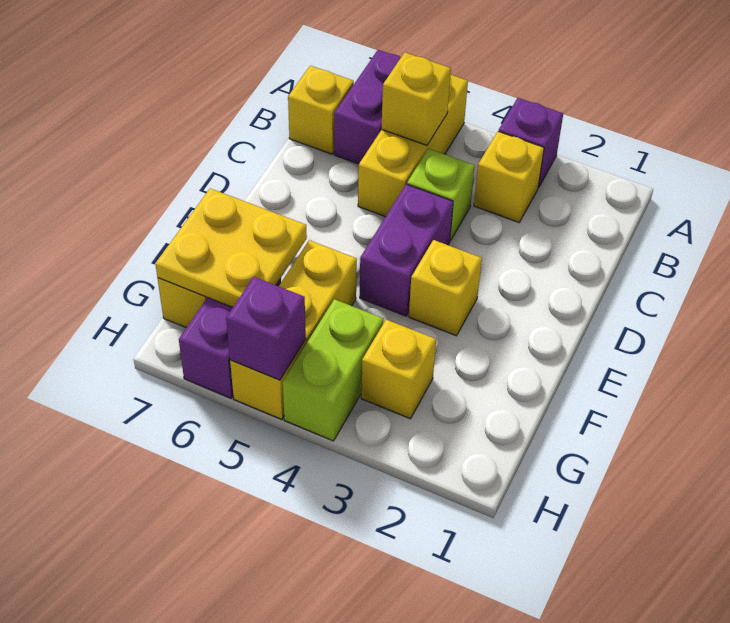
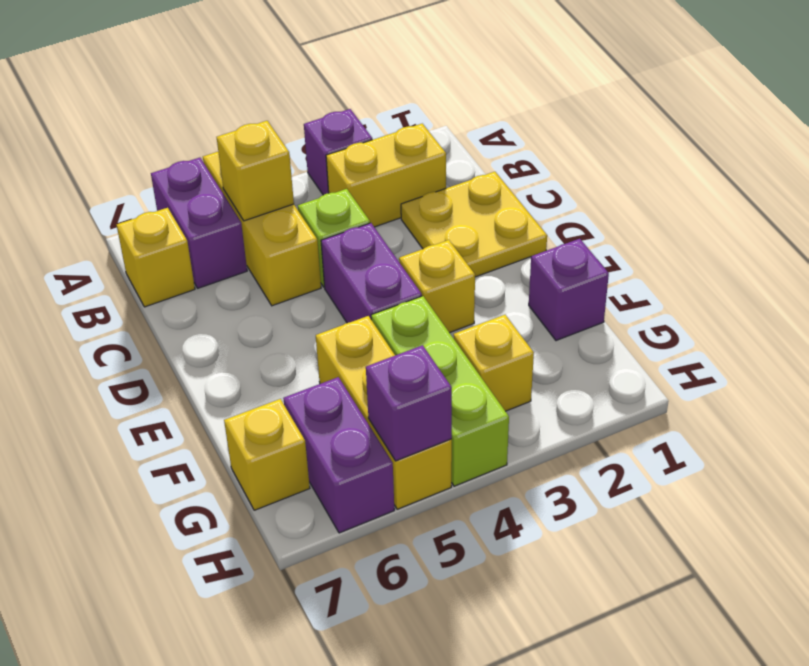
yellow brick B3 level 1 -> yellow brick B2:B3 level 1
none -> purple brick F1 level 1
yellow plate F6:G7 level 2 -> yellow plate C1:D2 level 1
lime brick G4:H4 level 1 -> lime brick F4:H4 level 1

